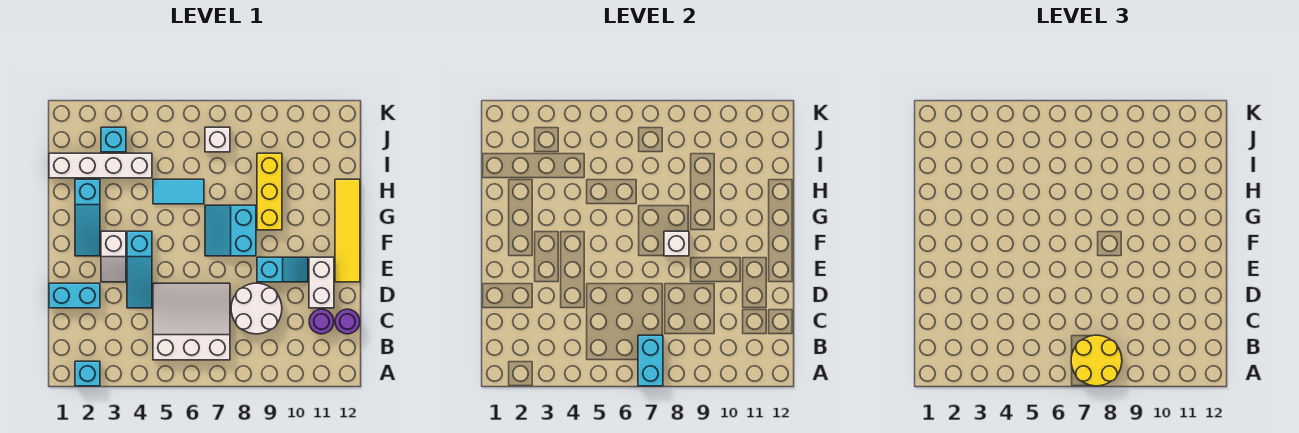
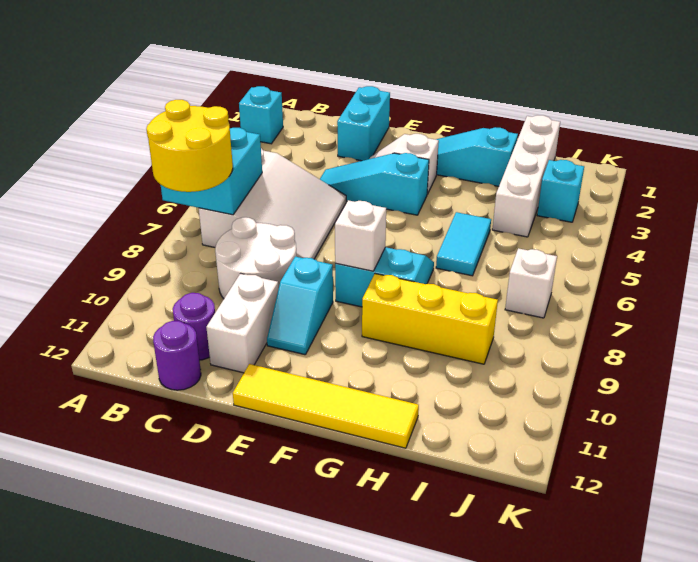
cyan brick A7:B7 level 2 -> cyan brick A6:B7 level 2
white brick D11:E11 level 1 -> white brick D10:D11 level 1

